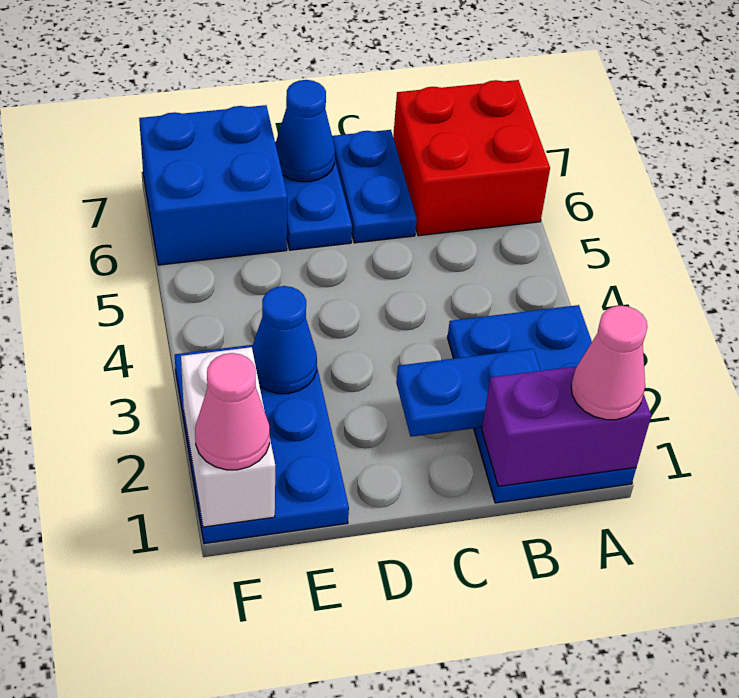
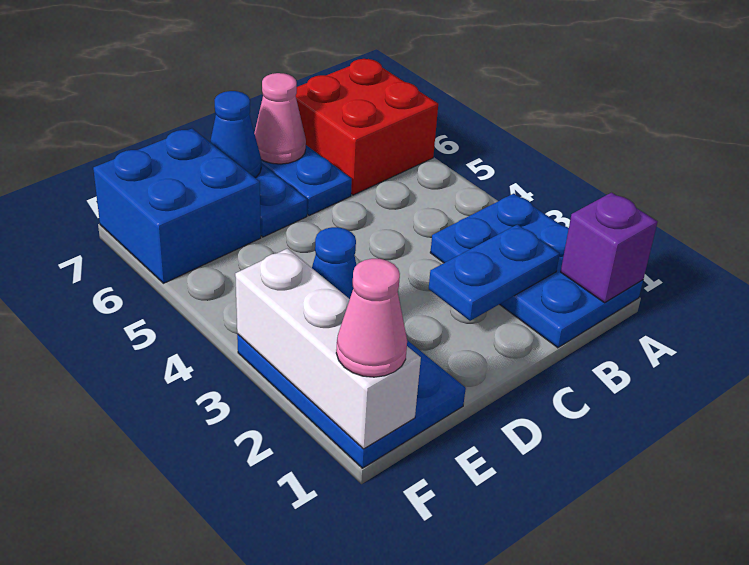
purple brick A1:B1 level 2 -> purple brick A1 level 2
pink cone A1 level 3 -> pink cone C7 level 2
white brick F1:F2 level 2 -> white brick F1:F3 level 2

